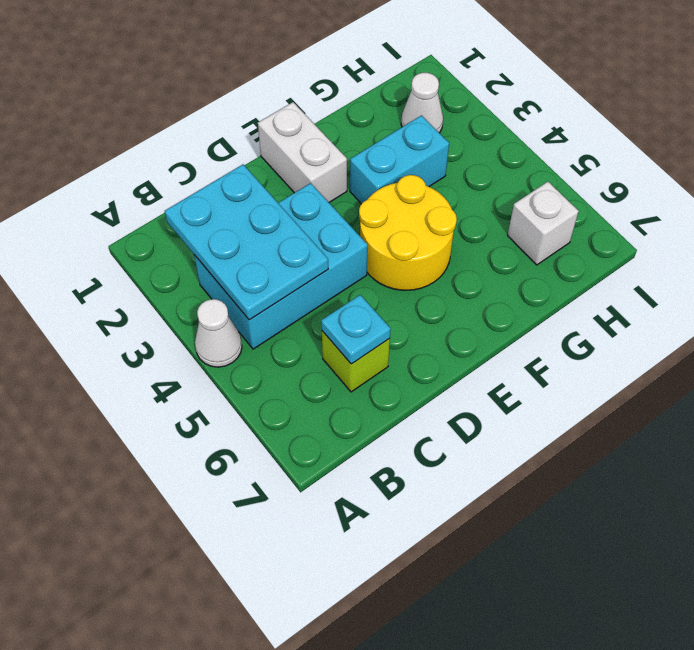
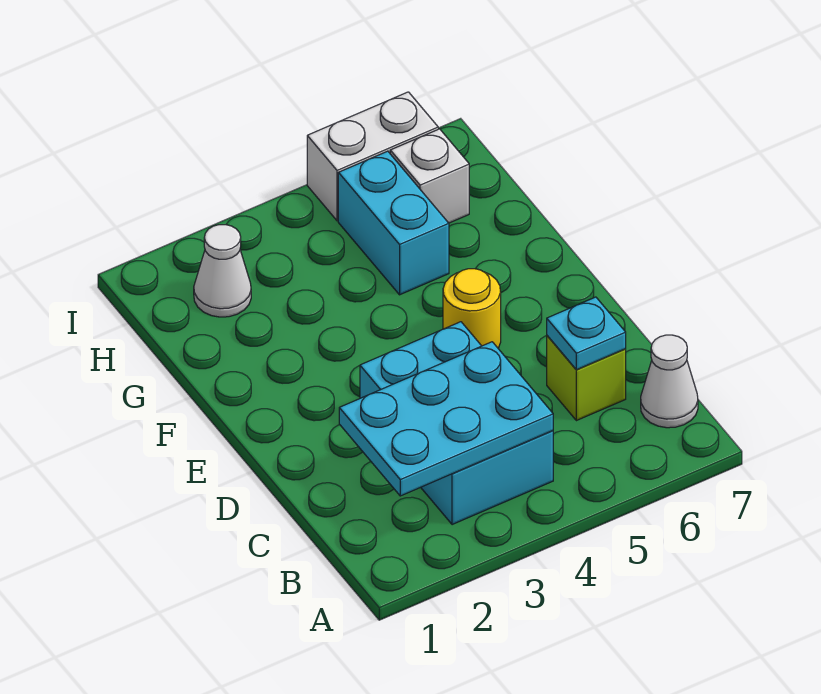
white cone A4 level 1 -> white cone B7 level 1
white brick E1:E2 level 1 -> white brick I5:I6 level 1
yellow round brick E4:F5 level 1 -> yellow round brick E5 level 1
cyan brick F3:G3 level 1 -> cyan brick G5:H5 level 1

